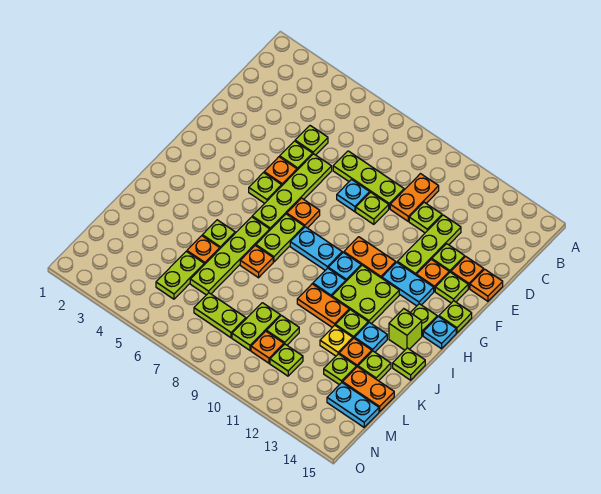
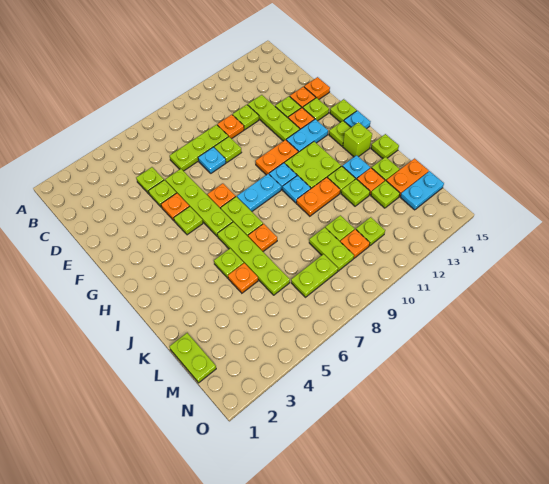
orange plate C10:D10 level 1 -> orange plate D10 level 1
yellow plate K12 level 1 -> lime plate K12 level 1
lime plate L5:M5 level 1 -> lime plate L1:M1 level 1

